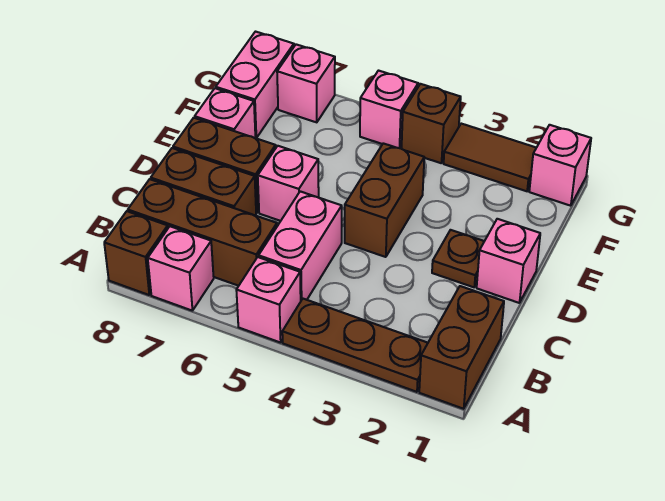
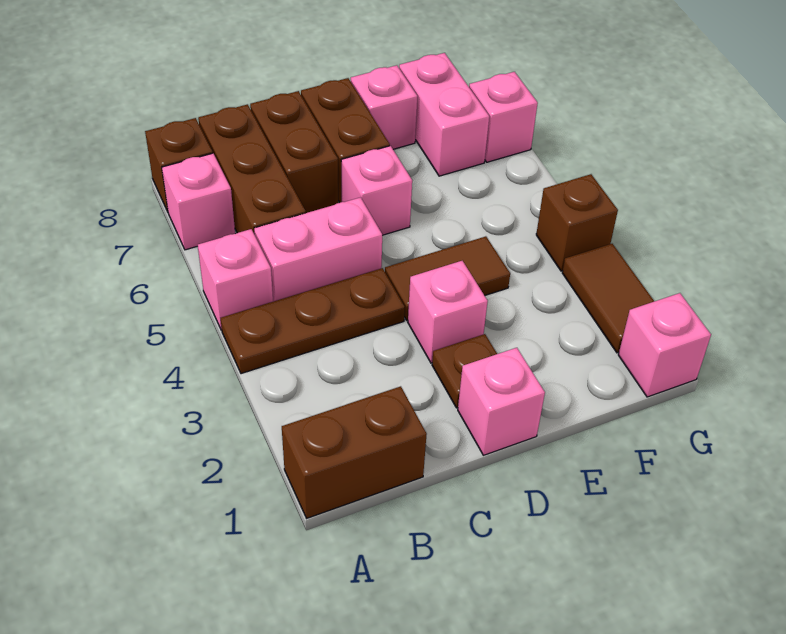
brown plate A2:A4 level 1 -> brown plate A4:C4 level 1
brown brick D4:E4 level 1 -> brown tile D4:E4 level 1
pink brick F8:G8 level 1 -> pink brick F7:F8 level 1
pink brick G5 level 1 -> pink brick D3 level 1

